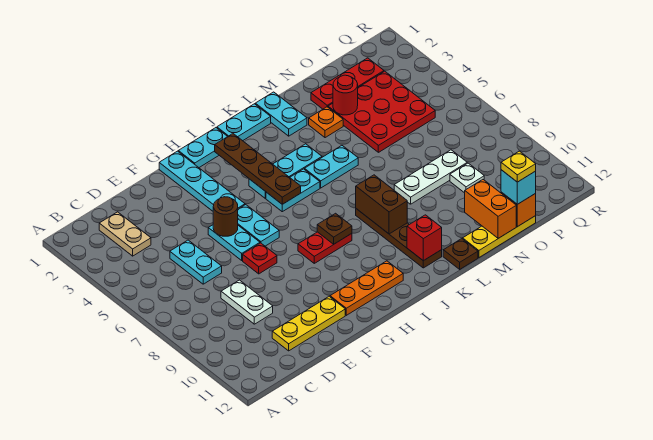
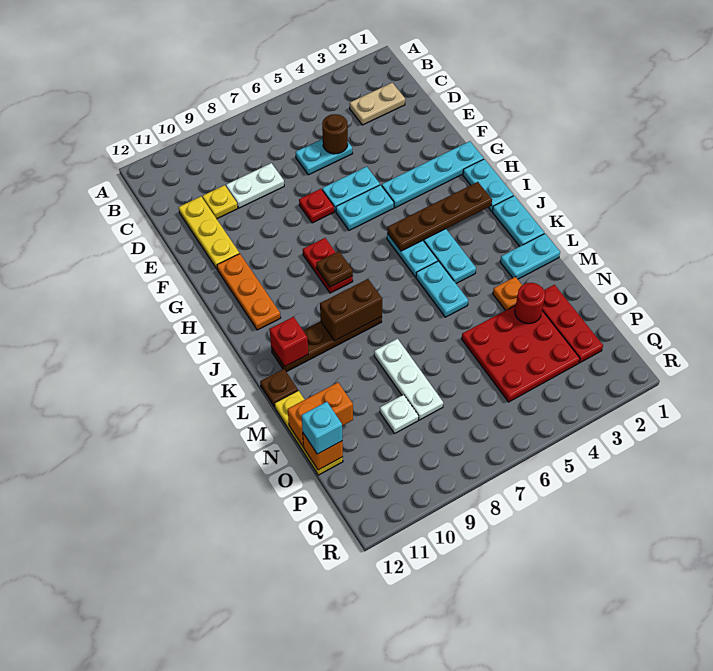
brown round brick F5 level 2 -> brown round brick D5 level 2
yellow plate O12 level 4 -> yellow plate D10 level 1

